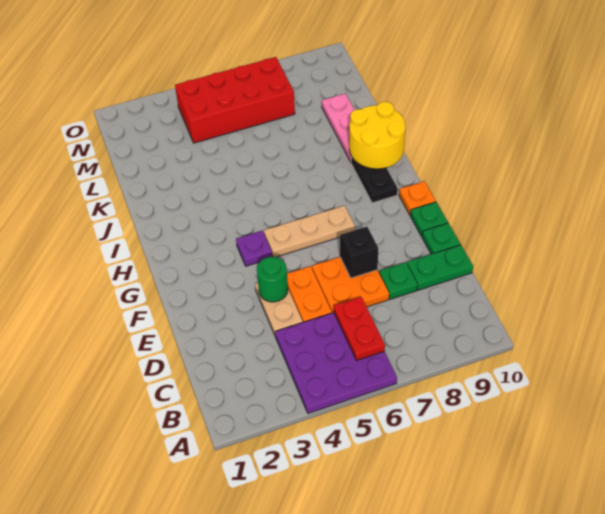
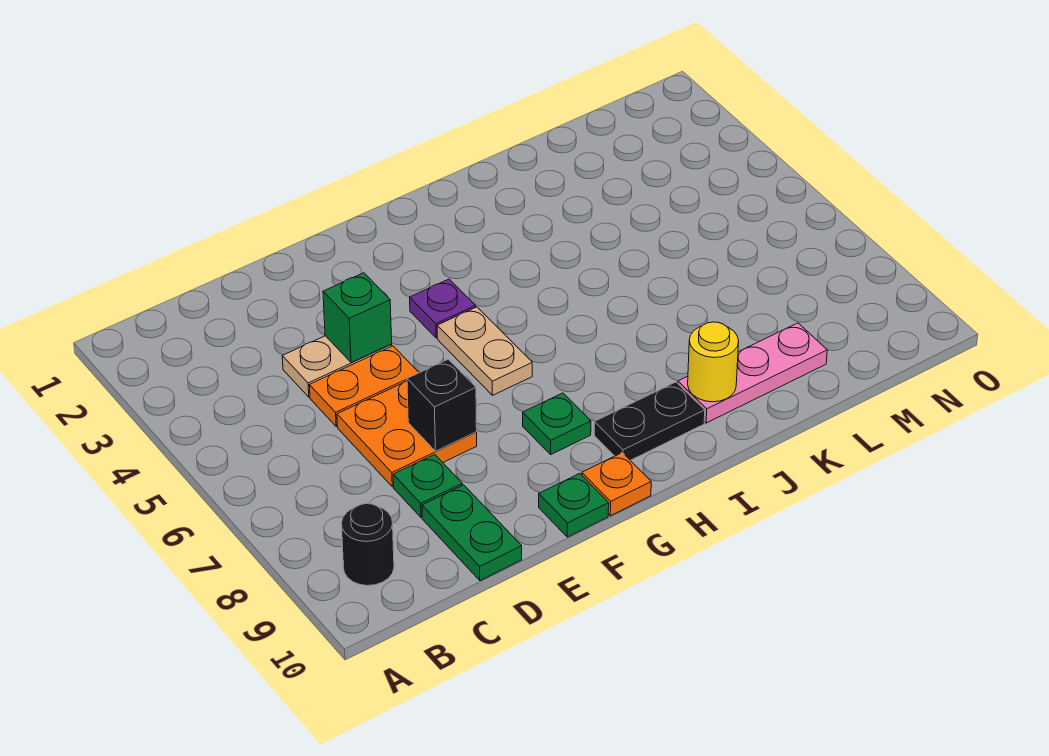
purple plate A4:C6 level 1 -> none
red plate B6:C6 level 2 -> none
none -> black round brick B9 level 1
green round brick E4 level 2 -> green brick E4 level 2
green plate E10 level 1 -> green plate G8 level 1
tan plate G5:G7 level 1 -> tan plate G5:G6 level 1
yellow round brick I9:J10 level 2 -> yellow round brick J9 level 2
red brick M4:N7 level 1 -> none

